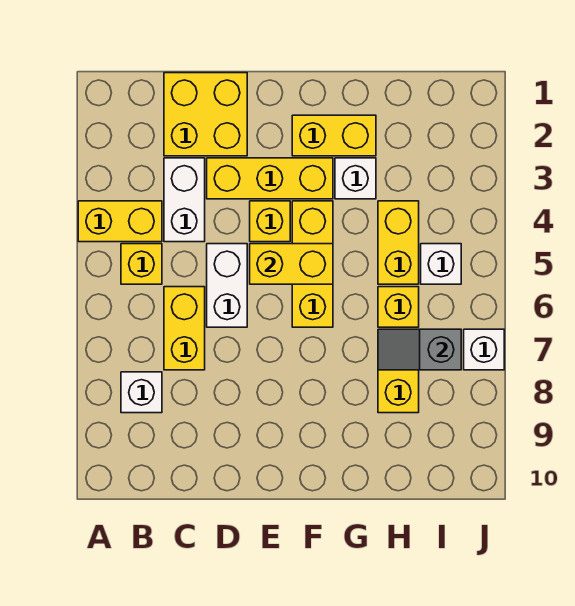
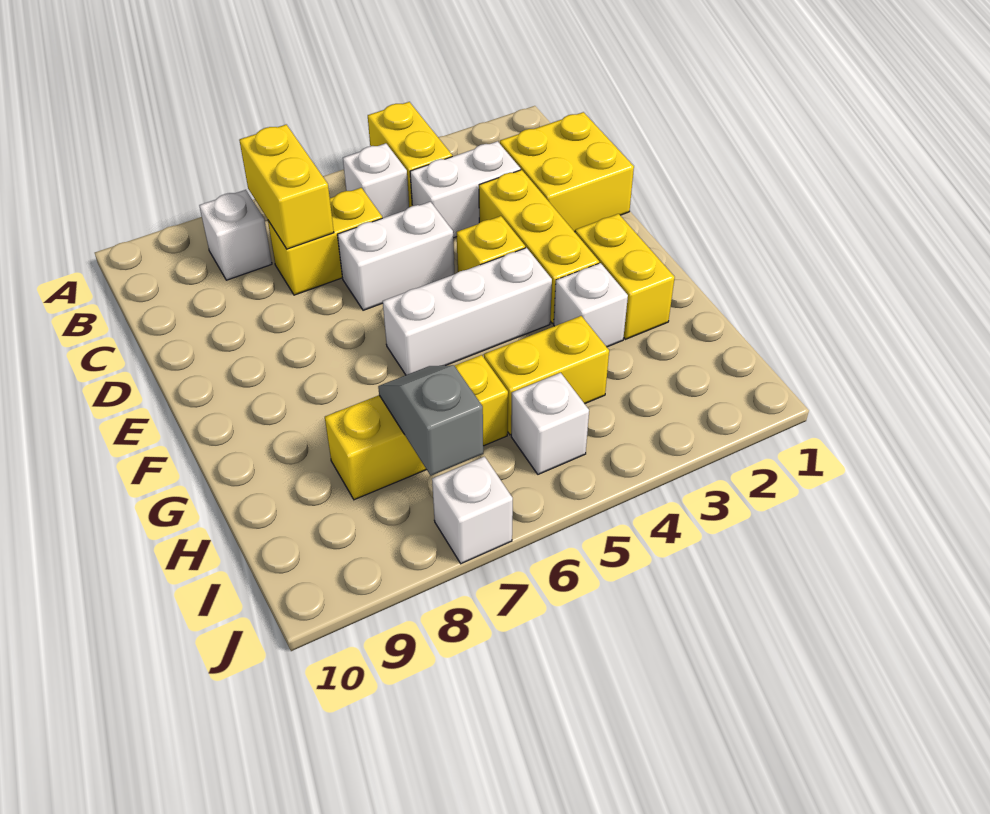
yellow brick B5 level 1 -> white brick B5 level 1
yellow brick E5:F5 level 2 -> yellow brick B7:C7 level 2
yellow brick F4:F6 level 1 -> white brick F4:F6 level 1

